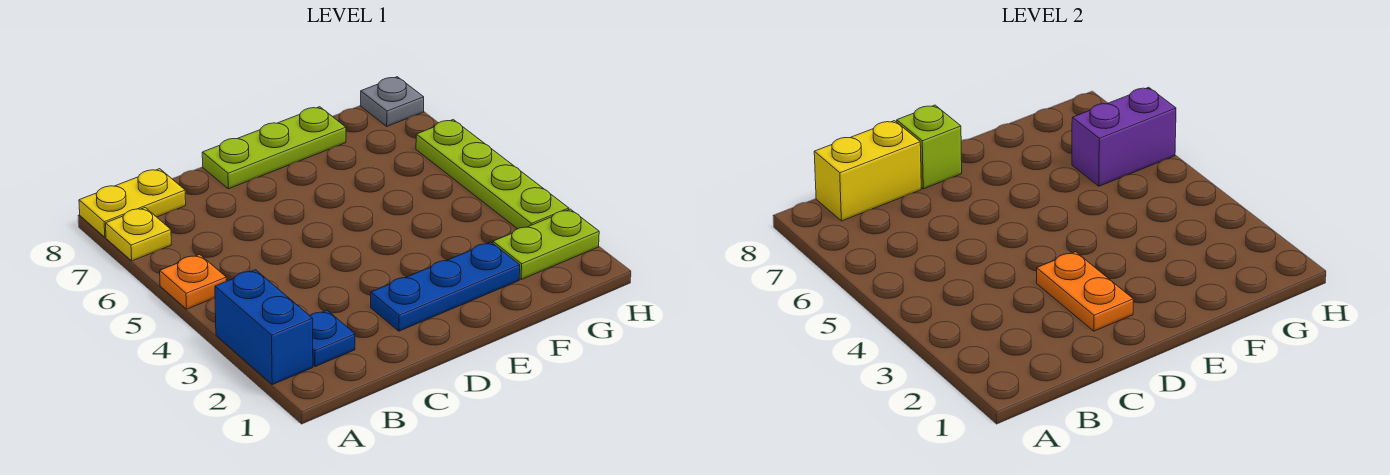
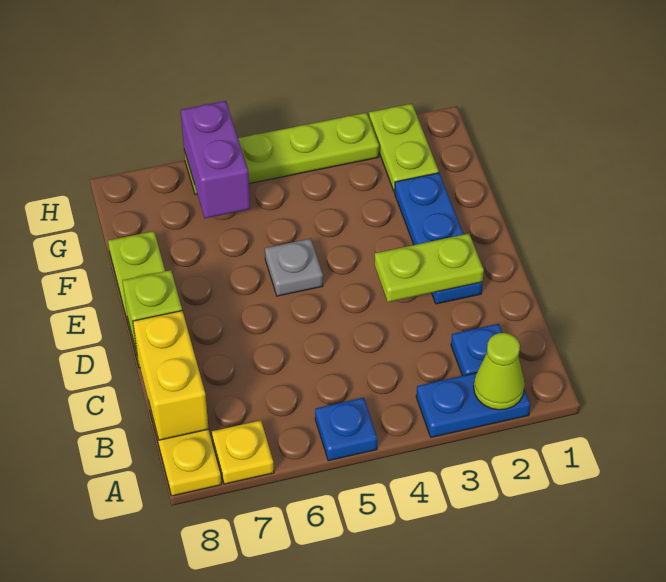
blue brick A2:A3 level 1 -> blue plate A2:A3 level 1
none -> lime cone A2 level 2
orange plate A5 level 1 -> blue plate A5 level 1
orange plate D2:D3 level 2 -> lime plate D2:D3 level 2
grey plate H8 level 1 -> grey plate E5 level 1

